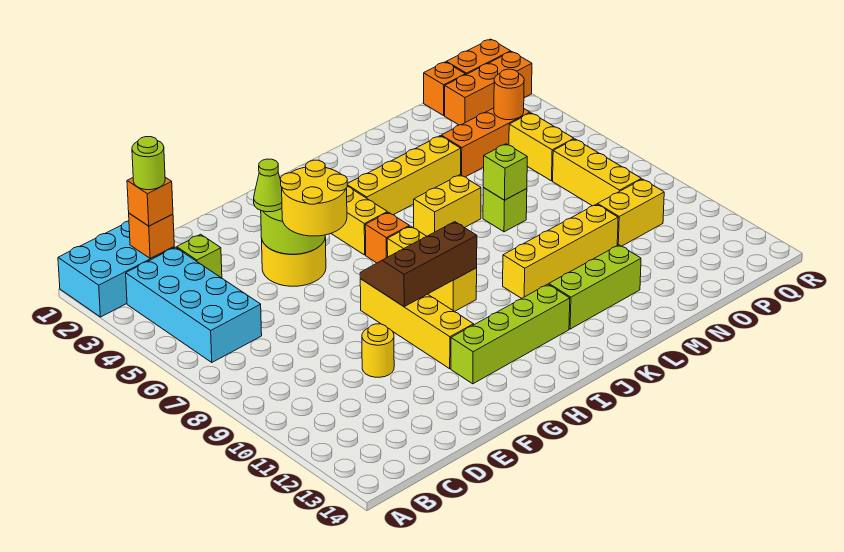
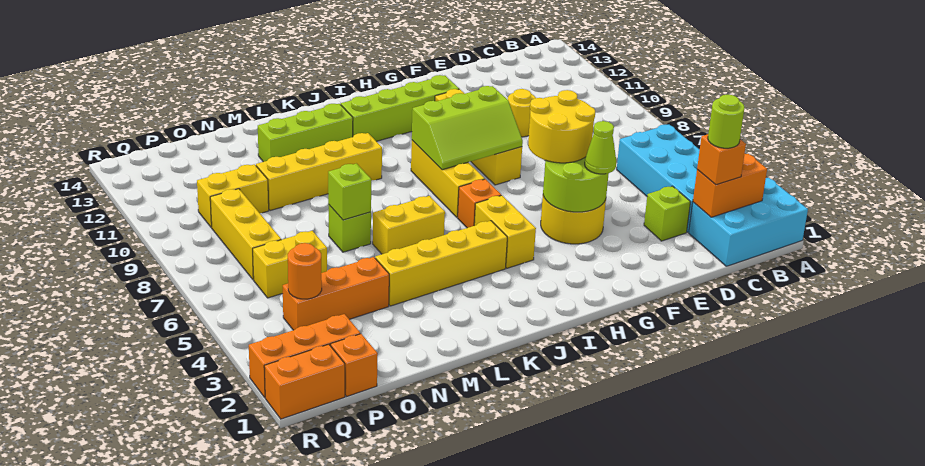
orange brick C2 level 2 -> orange brick B2:C2 level 2
brown slope G8:I9 level 2 top 9 -> lime slope G8:I9 level 2 top 9
yellow brick P5:P6 level 1 -> yellow brick O6:P6 level 1

